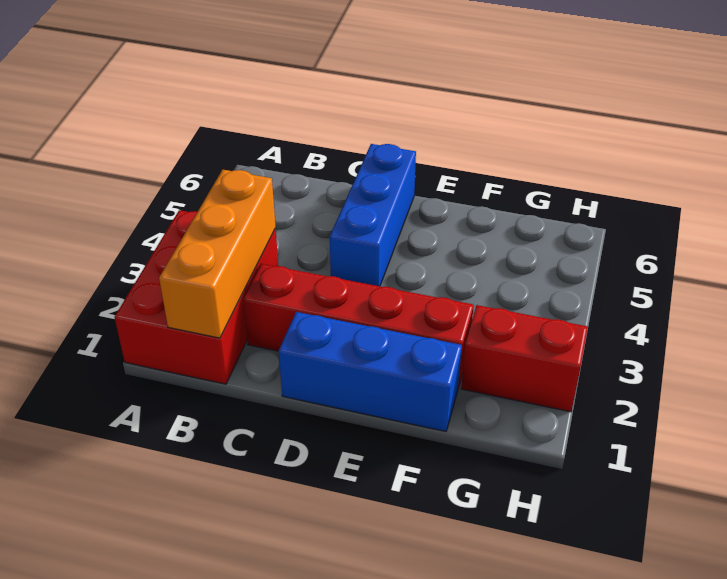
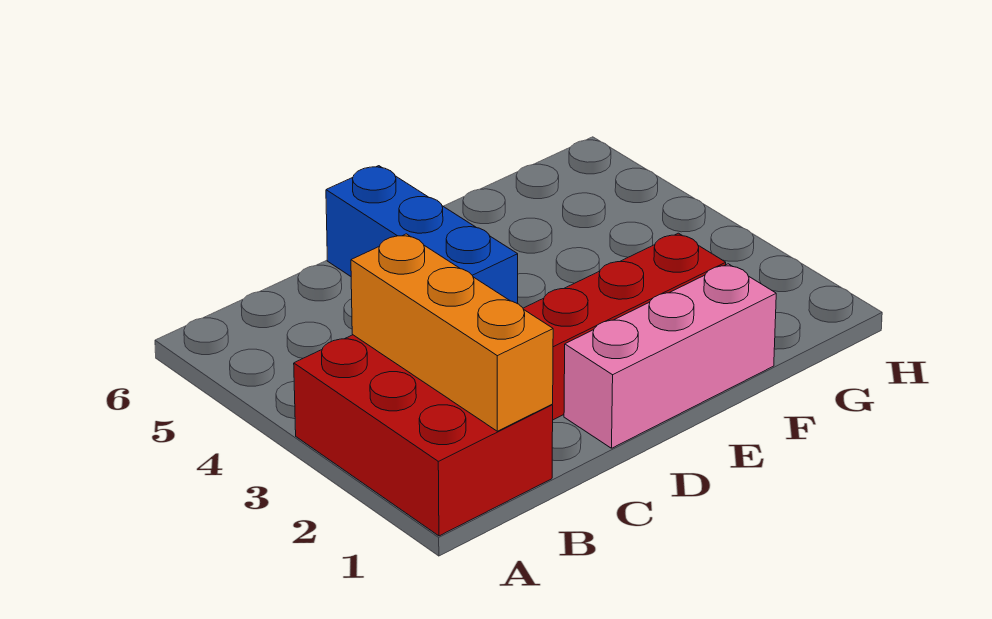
blue brick D1:F1 level 1 -> pink brick D1:F1 level 1
red brick G2:H2 level 1 -> none

